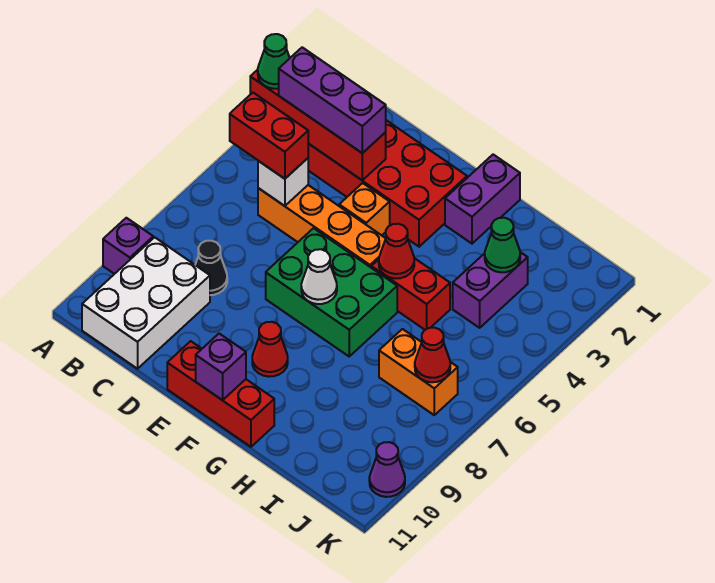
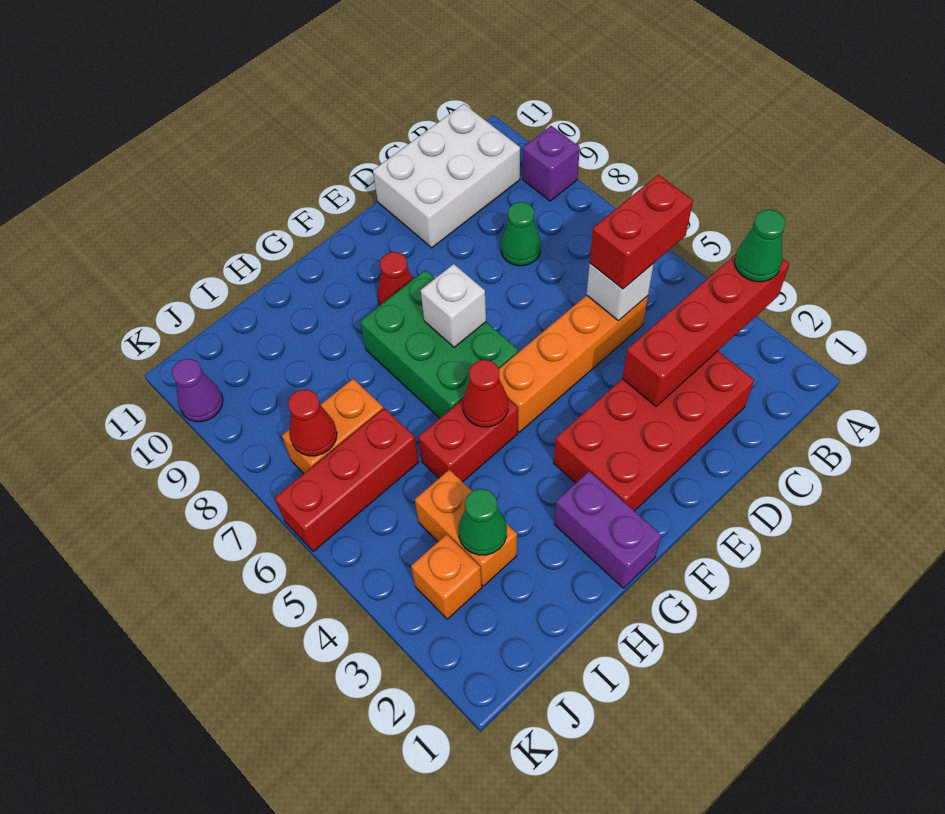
purple brick B3:D3 level 3 -> none
white brick B9:C11 level 1 -> white brick B10:D11 level 1
black cone C8 level 1 -> green cone C8 level 1
orange brick E4 level 1 -> orange brick J3 level 1
green brick E6:G7 level 1 -> green brick F6:G8 level 1
red brick E11:G11 level 1 -> red brick I6:K6 level 1
white cone F7 level 2 -> white brick F7 level 2
purple brick F11 level 2 -> none
purple brick I3:I4 level 1 -> orange brick I3:I4 level 1

